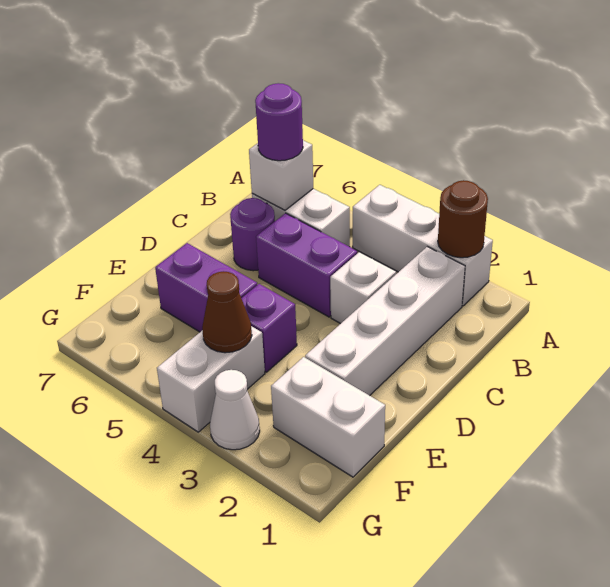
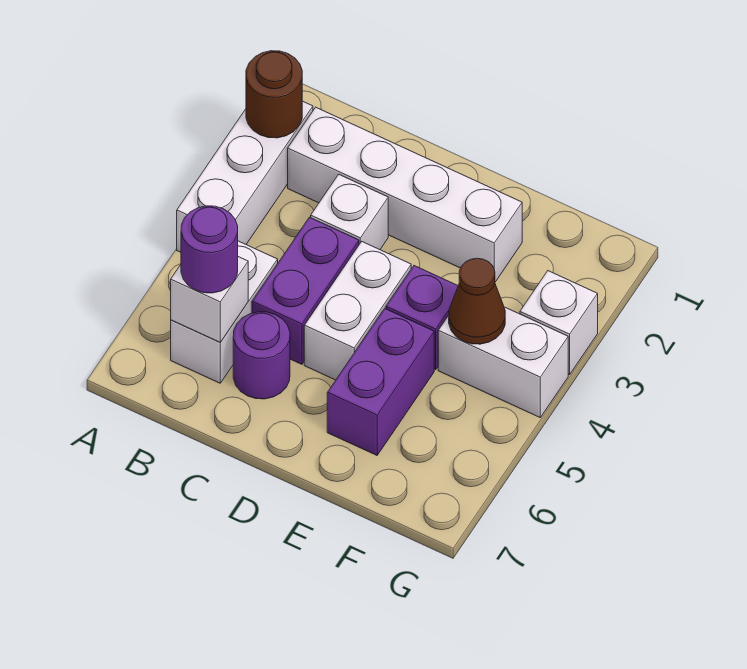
white brick F1:F2 level 1 -> white brick D4:D5 level 1
white cone G3 level 1 -> white brick G3 level 1

